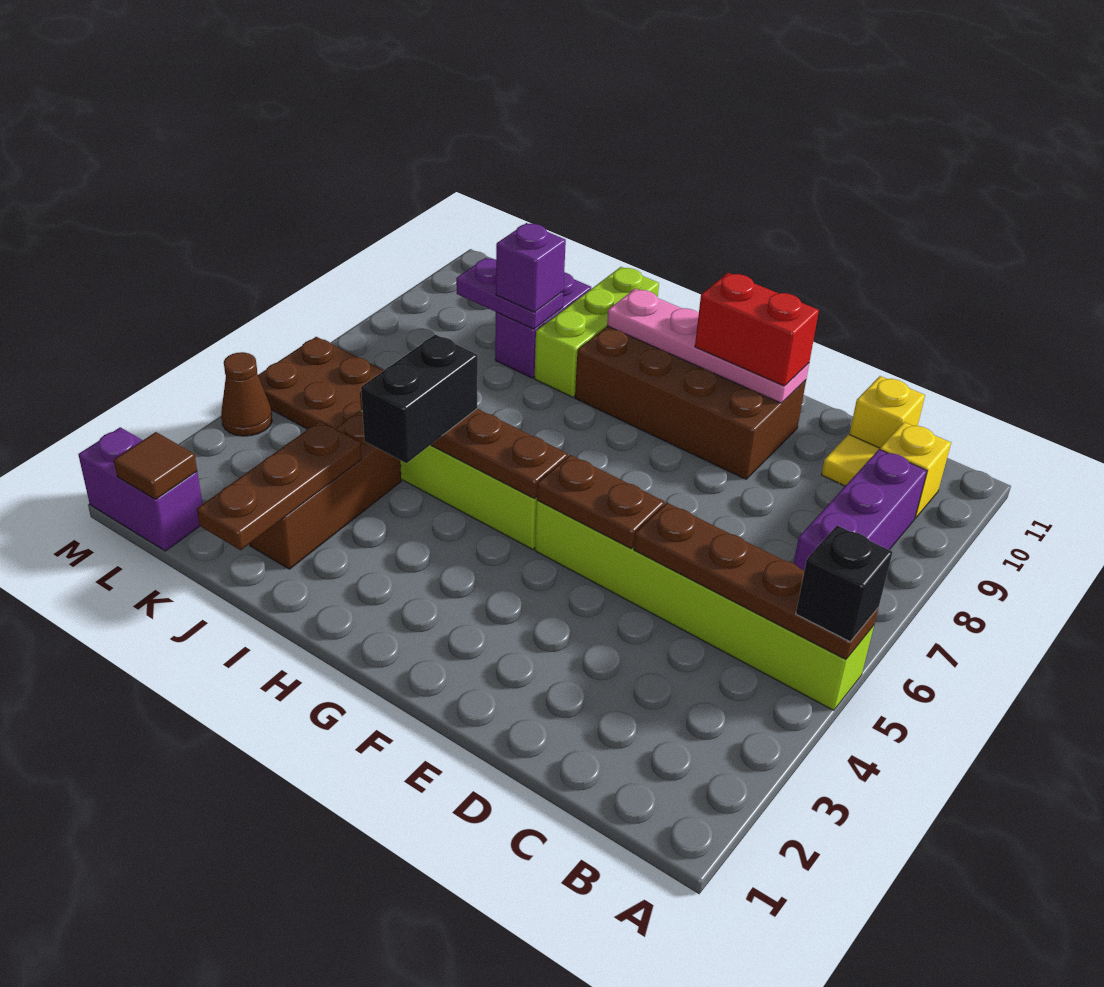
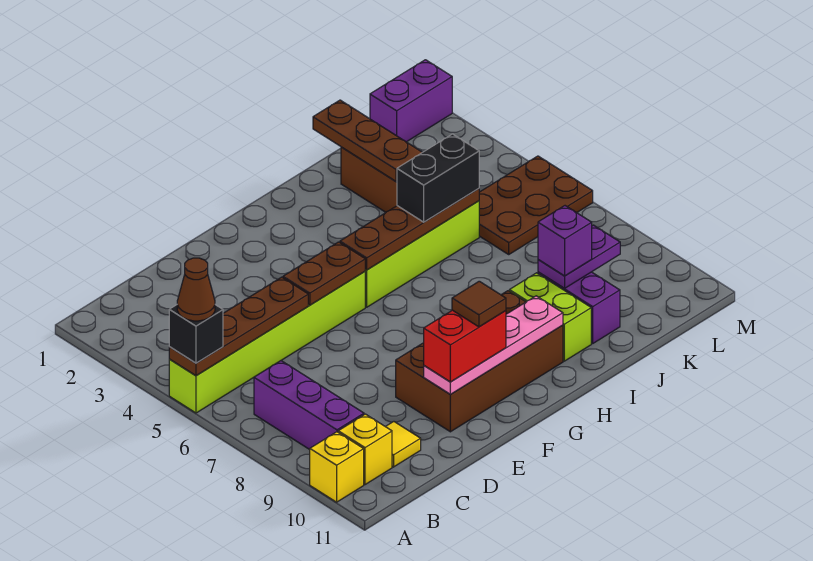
yellow brick C11 level 1 -> yellow brick A10 level 1
black brick I4:I5 level 3 -> black brick I5:J5 level 3
lime brick I9:I11 level 1 -> lime brick I9:I10 level 1
brown tile L1 level 2 -> brown tile F10 level 4
brown cone M4 level 1 -> brown cone A5 level 4

